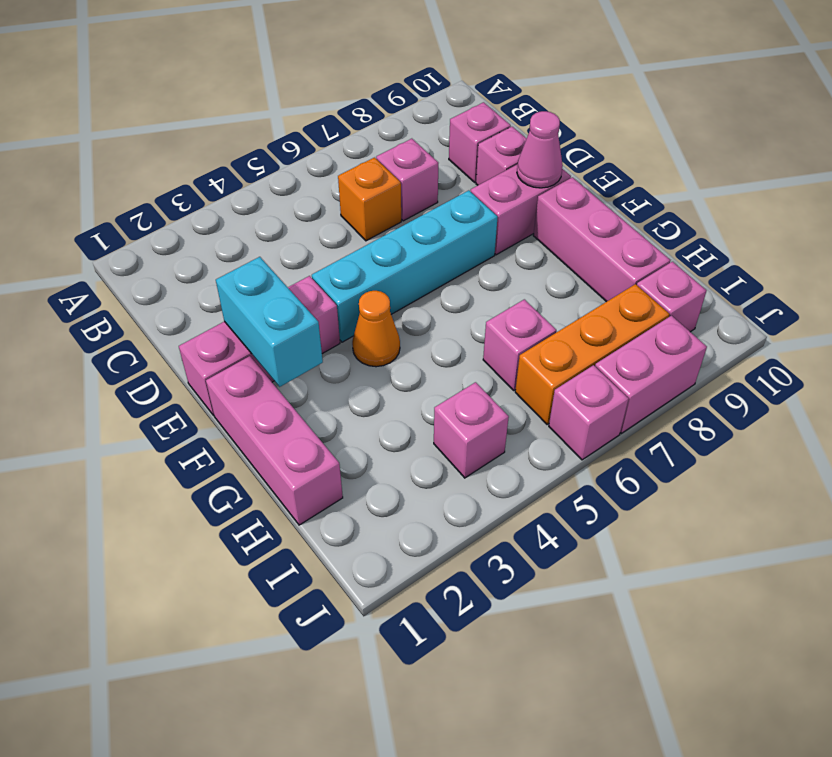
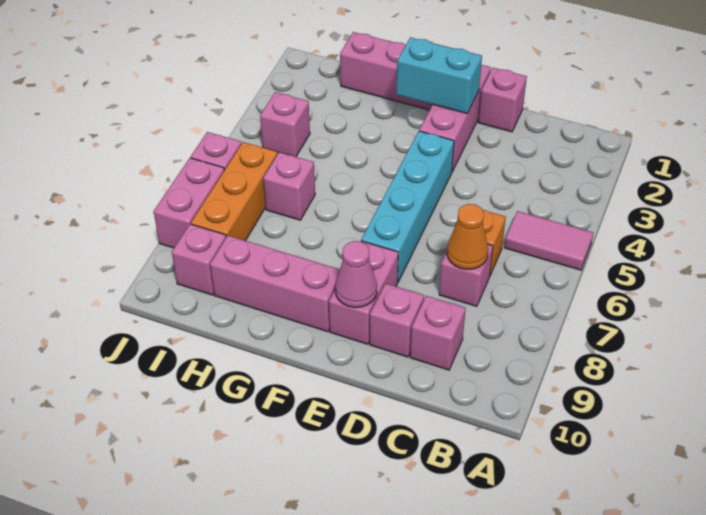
none -> pink tile A5:B5 level 1
none -> pink brick D1 level 1
orange cone F4 level 1 -> orange cone C7 level 2

